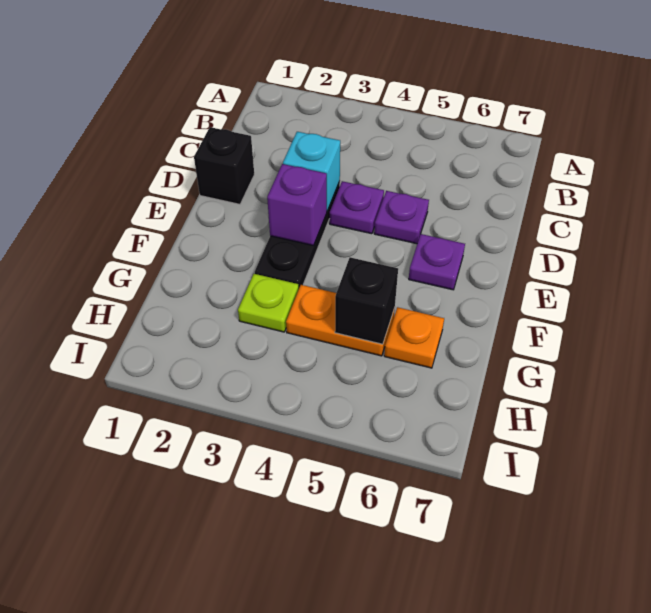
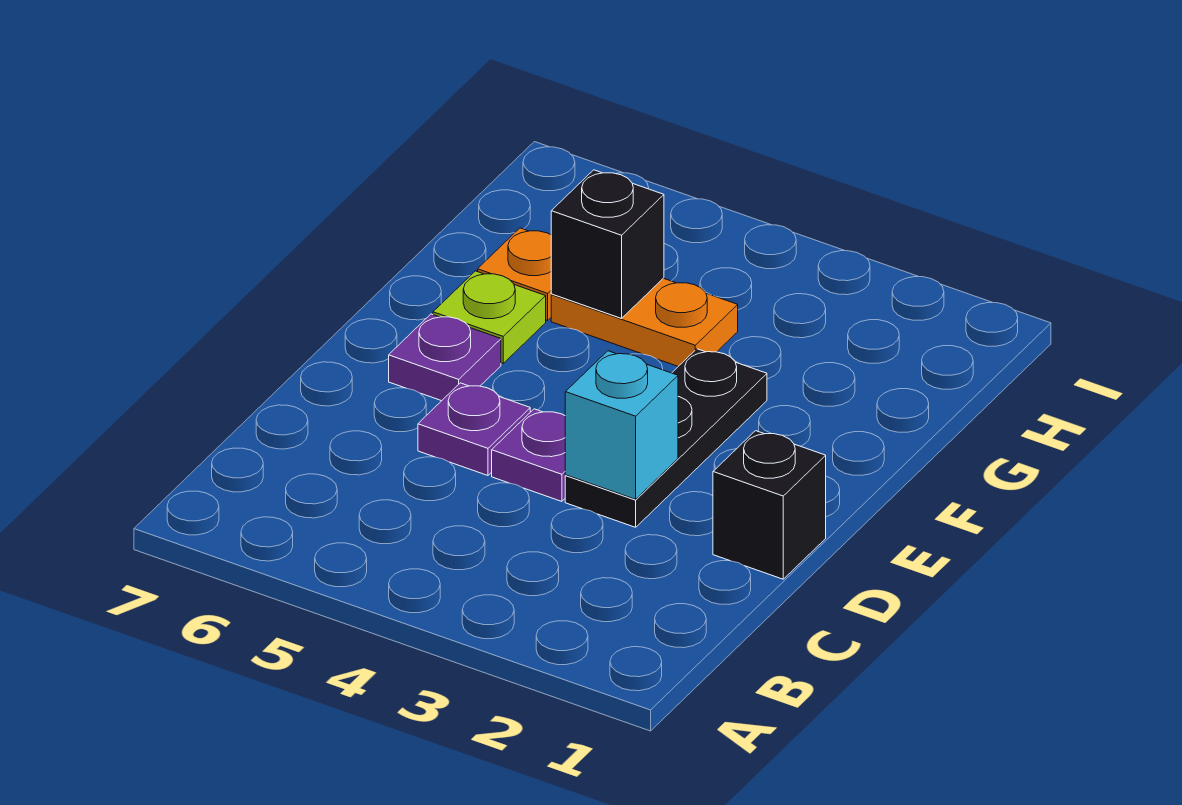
purple brick E3 level 2 -> none
lime plate G3 level 1 -> lime plate F6 level 1

